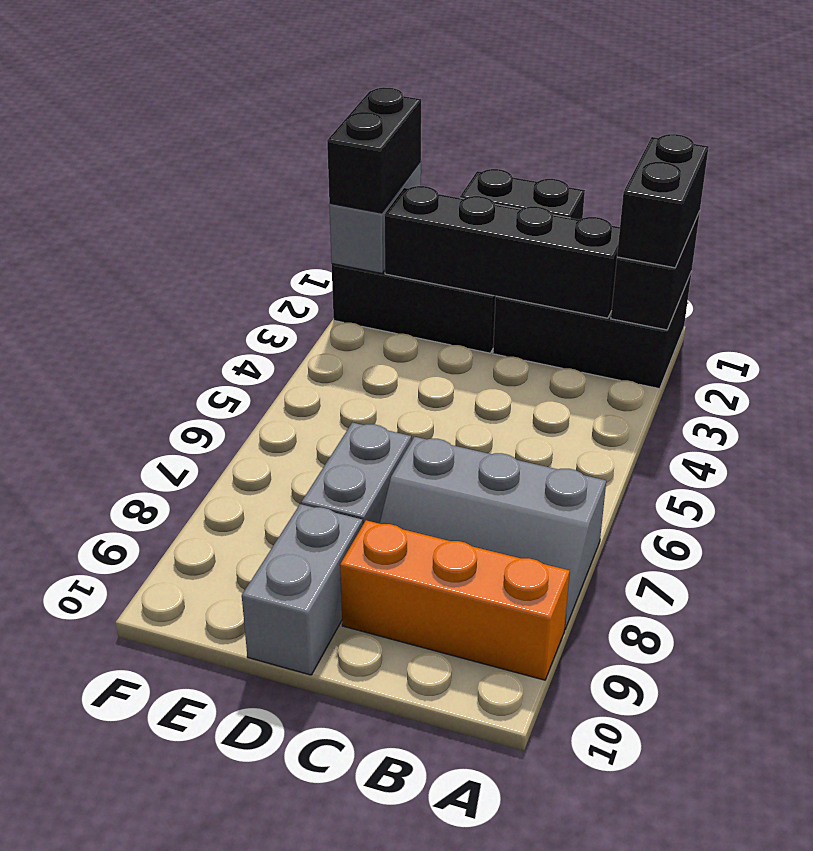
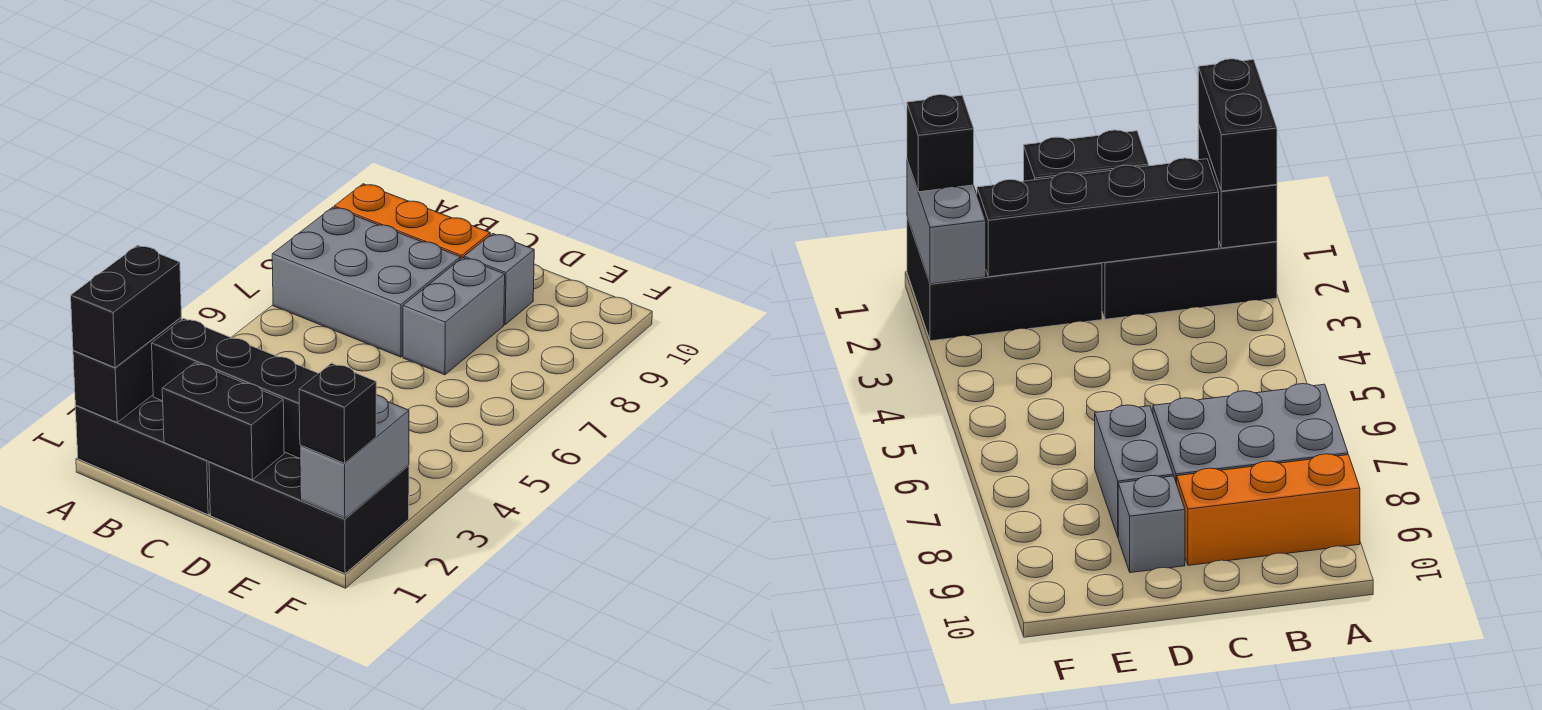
grey slope A7:C8 level 1 top 7 -> grey brick A7:C8 level 1
grey brick D9:D10 level 1 -> grey brick D9 level 1
black brick F1:F2 level 3 -> black brick F1 level 3

